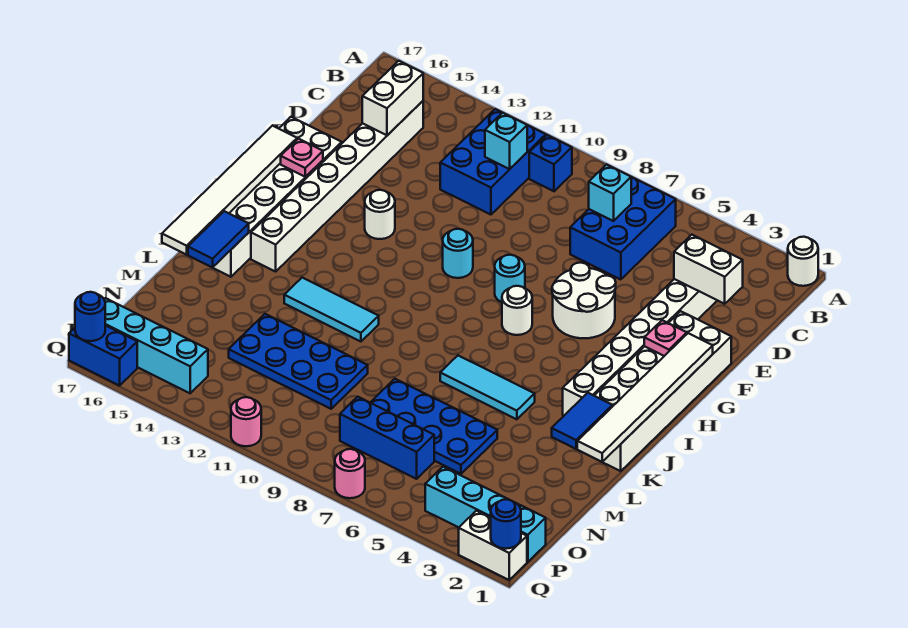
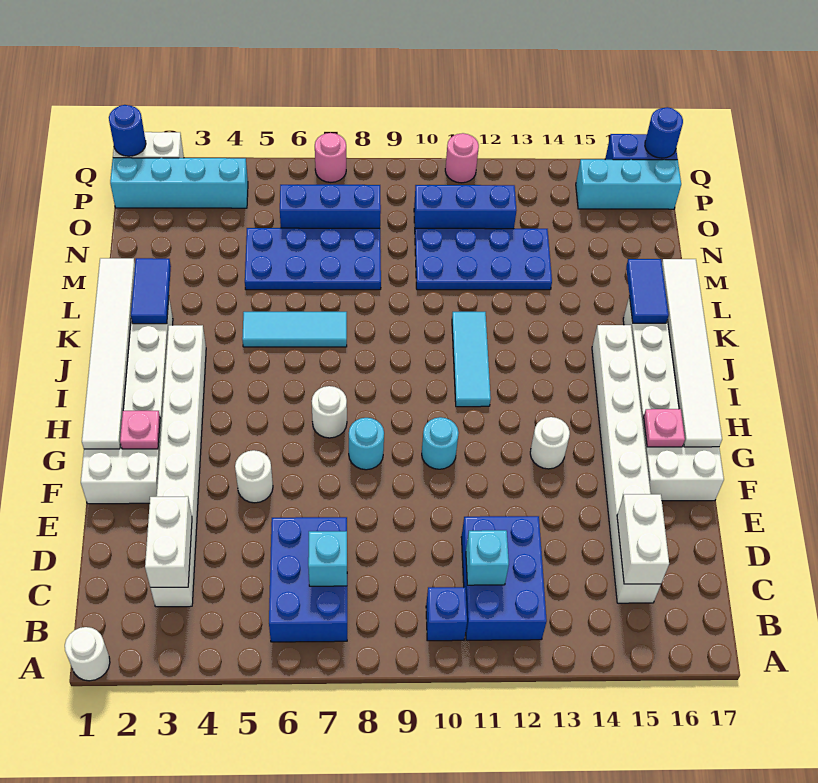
white brick D2:D3 level 2 -> white brick C3:D3 level 2
white round brick F5:G6 level 1 -> white round brick F5 level 1
cyan tile K11:K13 level 1 -> cyan tile I11:K11 level 1
none -> blue brick O10:O12 level 1
cyan brick P14:P17 level 1 -> cyan brick P15:P17 level 1

